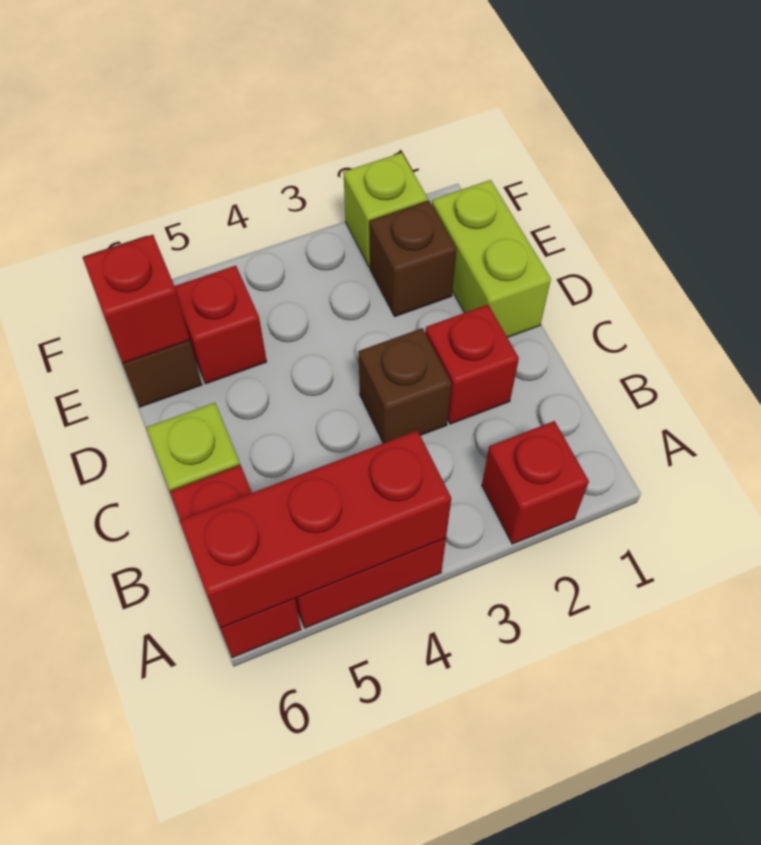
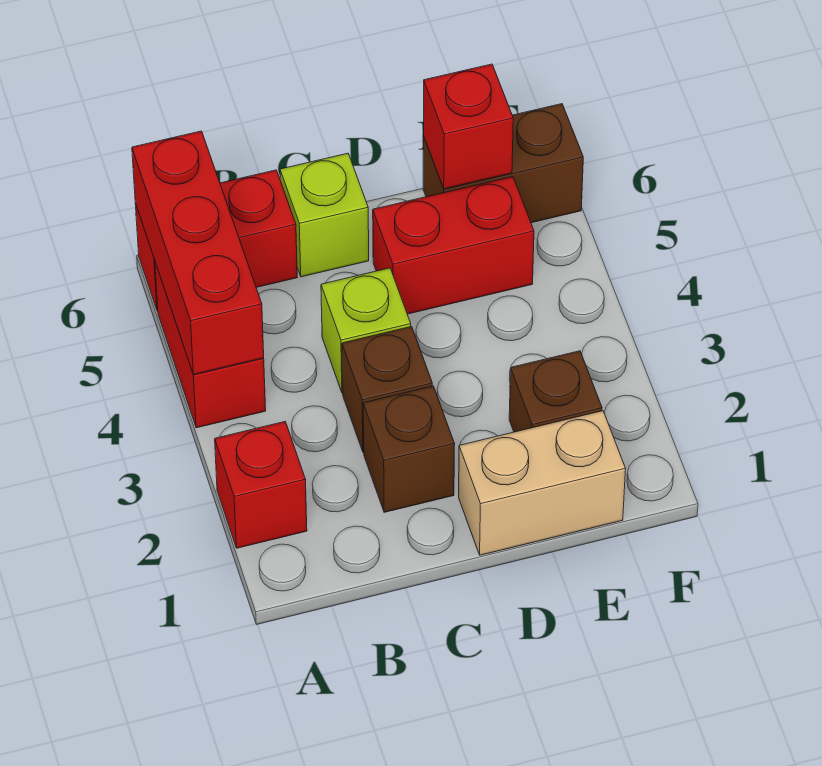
red brick C2 level 1 -> brown brick C2 level 1
lime brick D1:E1 level 1 -> tan brick D1:E1 level 1
red brick E5 level 1 -> red brick D5:E5 level 1
lime brick F2 level 1 -> lime brick C4 level 1

